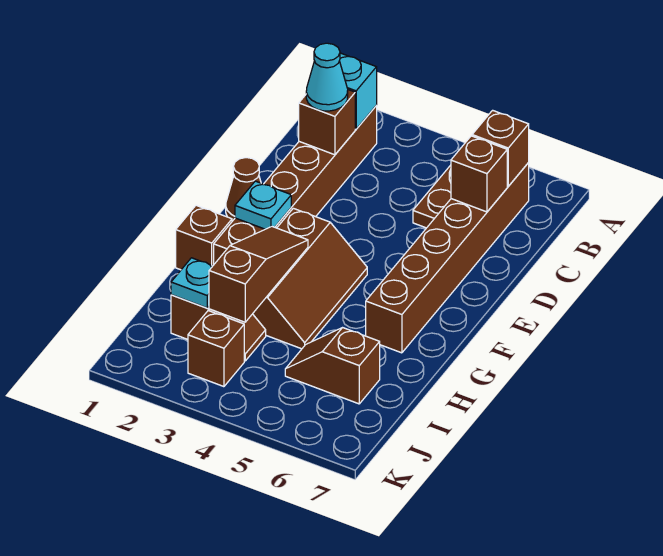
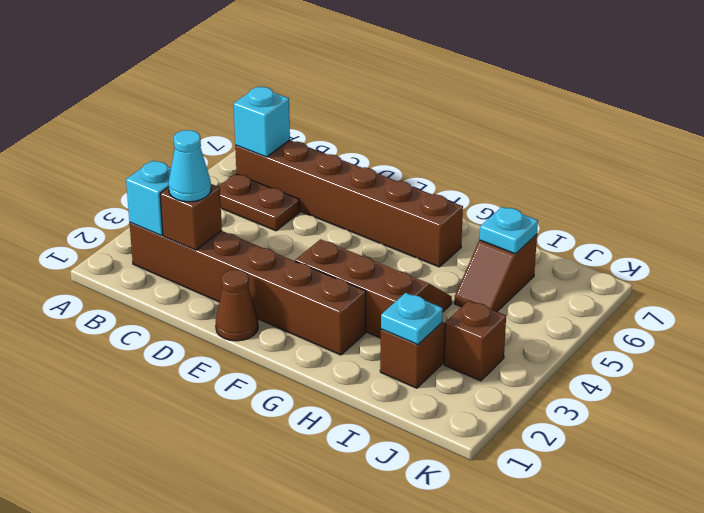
brown brick B6 level 2 -> cyan brick B6 level 2
brown brick C6 level 2 -> none
cyan plate F2 level 2 -> cyan plate I6 level 2
brown brick G1 level 1 -> none
brown slope G3:I3 level 2 top I -> none

